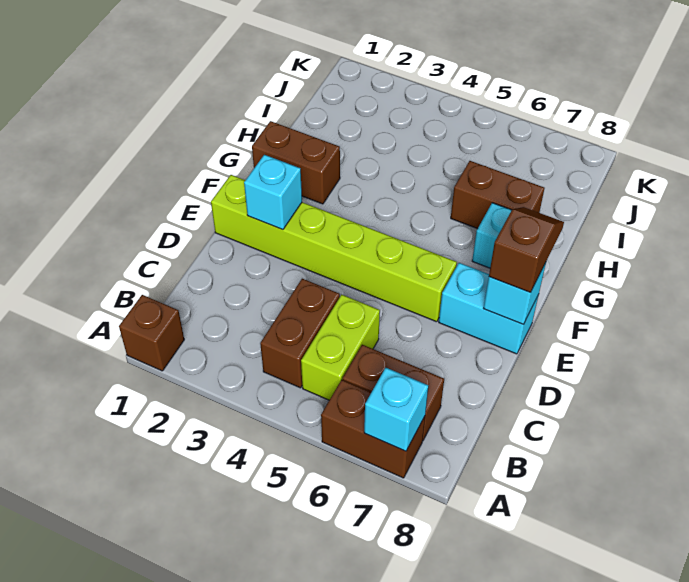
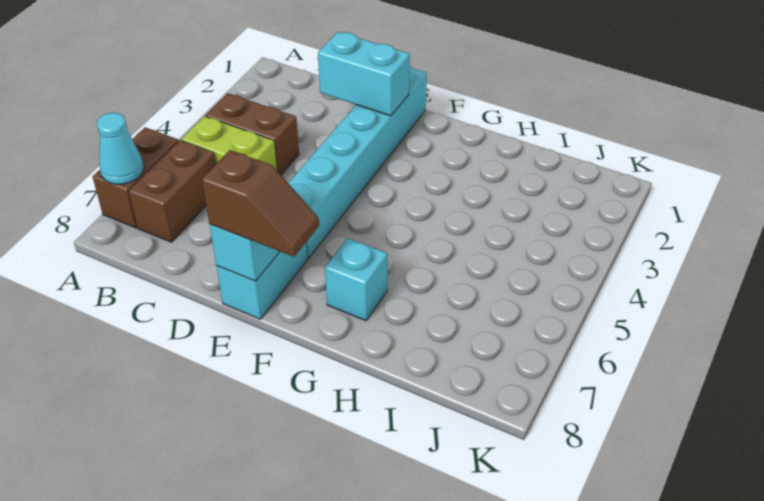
brown brick A1 level 1 -> none
cyan brick A7 level 2 -> cyan cone A7 level 2
lime brick E1:E6 level 1 -> cyan brick E1:E6 level 1
cyan brick E2 level 2 -> cyan brick D2:E2 level 2
brown brick G1:G2 level 1 -> none
brown brick H6:H7 level 1 -> none

